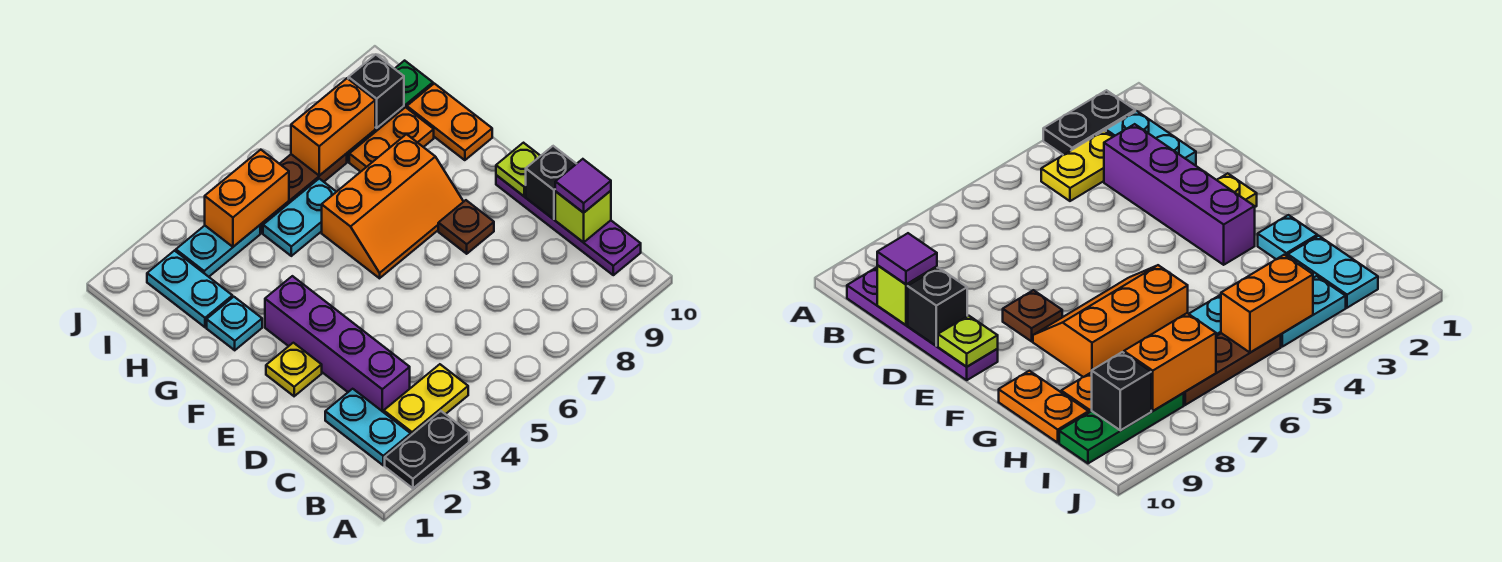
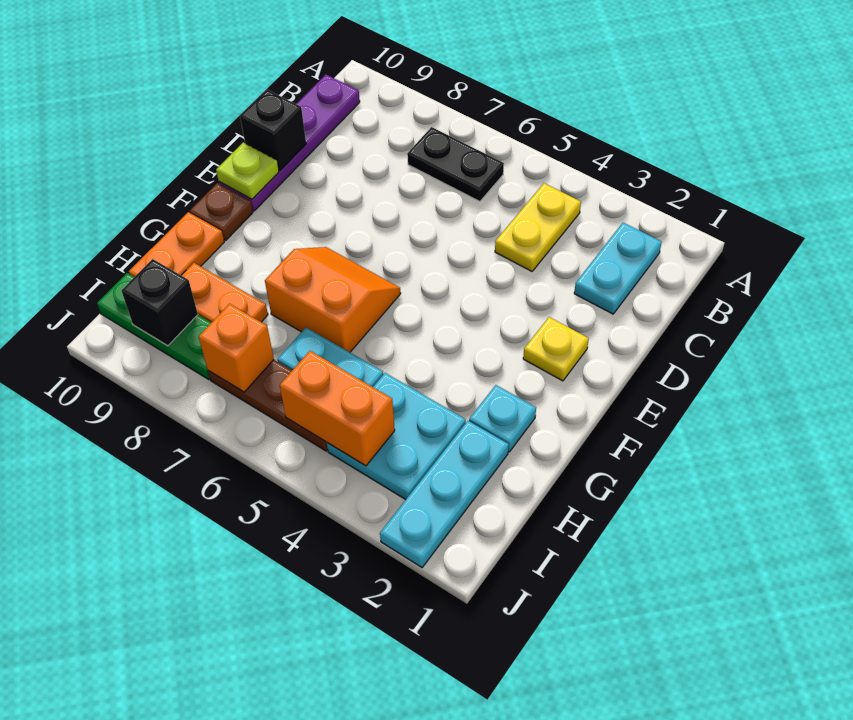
black plate A2:A3 level 1 -> black plate B6:B7 level 1
yellow plate B3:B4 level 1 -> yellow plate B4:C4 level 1
purple brick C3:F3 level 1 -> none
lime brick C10 level 2 -> none
purple tile C10 level 3 -> none
brown plate E8 level 1 -> brown plate F10 level 1
orange slope F6:G8 level 1 top G -> orange slope F6:G7 level 1 top G
cyan plate H2:I2 level 1 -> cyan plate H2:J2 level 1
cyan plate I3:I4 level 1 -> cyan plate H3:I4 level 1
orange brick I7:I8 level 2 -> orange brick I7 level 2

